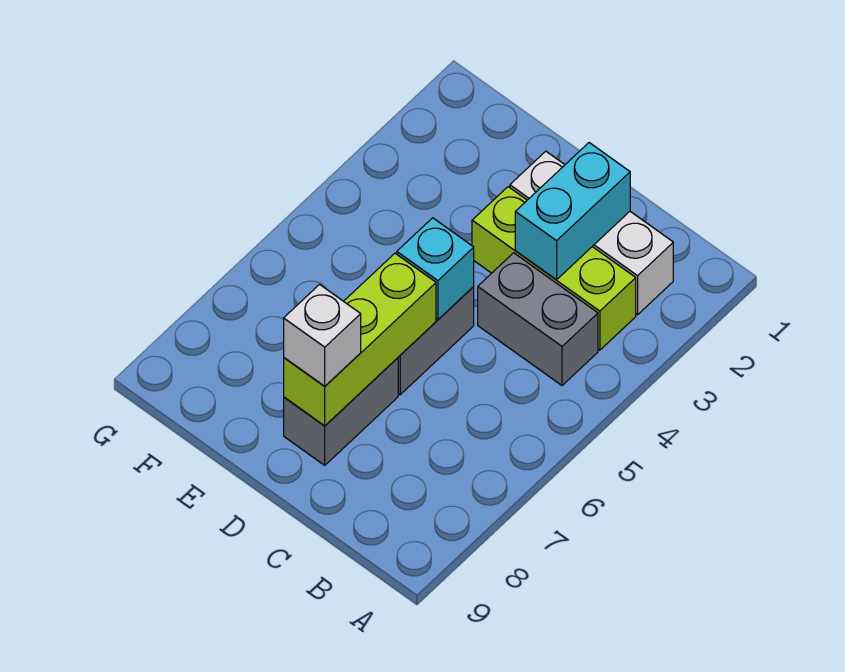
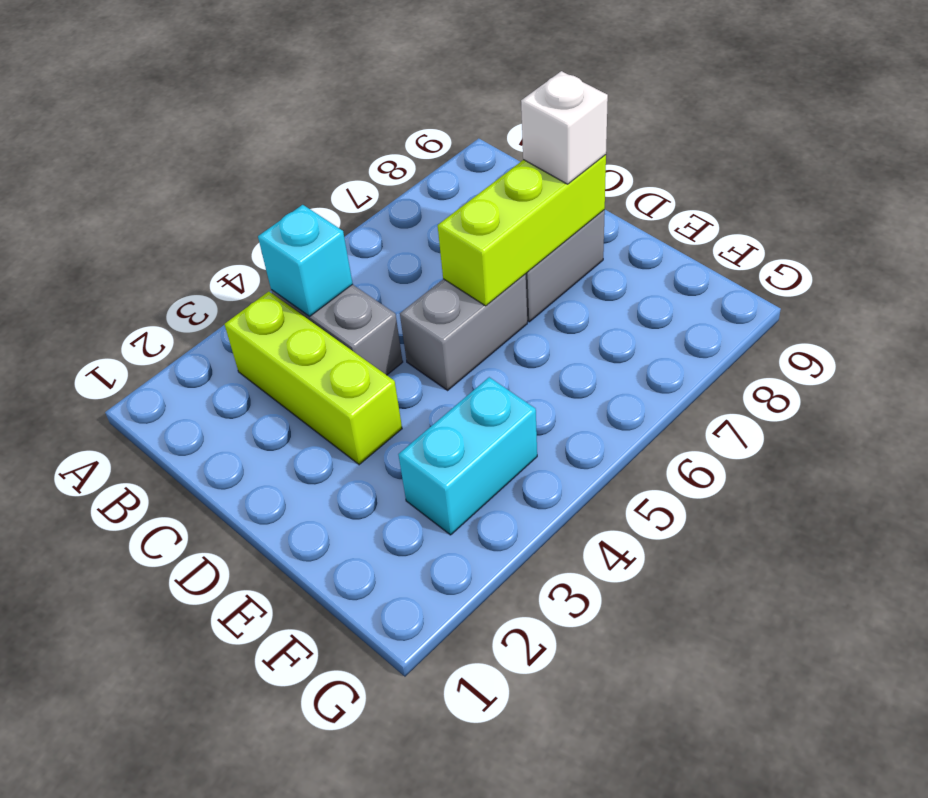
white brick B2:D2 level 1 -> none
cyan brick C2:C3 level 2 -> cyan brick F3:F4 level 1
cyan brick D5 level 2 -> cyan brick B4 level 2

